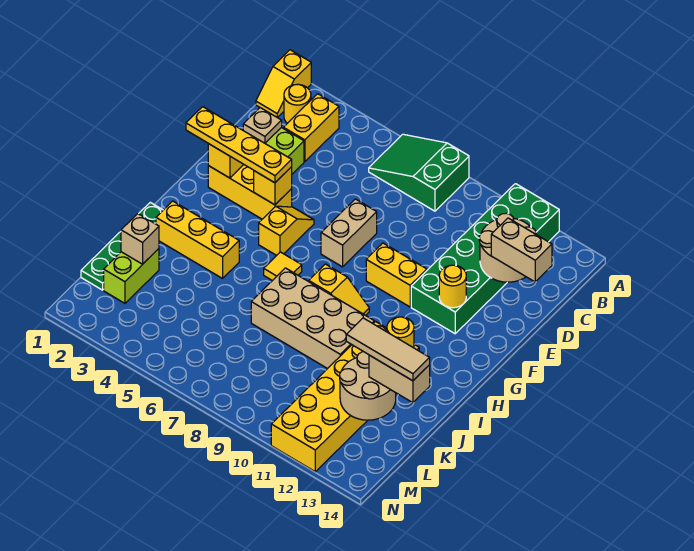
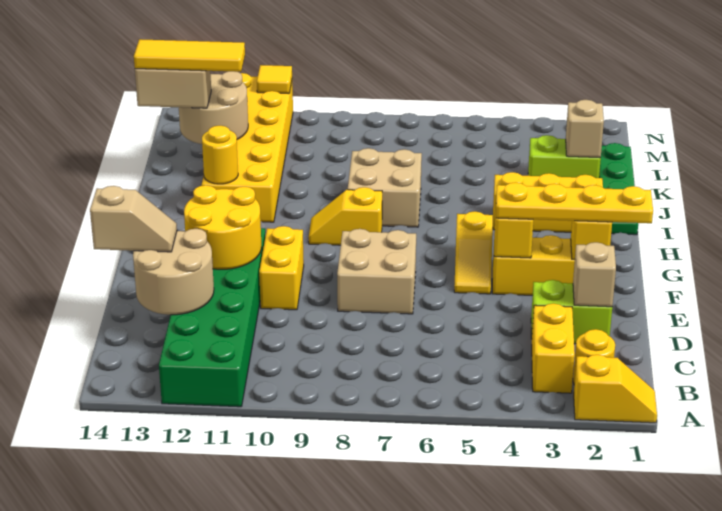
yellow slope A1:B1 level 1 top A -> yellow slope A1:A2 level 1 top 2
green slope A6:B8 level 1 top 8 -> none
tan plate D2 level 2 -> tan brick D2 level 2
tan brick D13:D14 level 3 -> tan slope D13:D14 level 3 top 14
tan brick E7:F7 level 1 -> tan brick E7:F8 level 1
yellow brick F9:F10 level 1 -> yellow brick E10:F10 level 1
yellow round brick F12 level 2 -> yellow round brick E11:F12 level 2
yellow tile H6 level 1 -> yellow tile N11 level 2
tan brick I7:J10 level 1 -> tan brick I7:J8 level 1
lime brick K2:L2 level 1 -> lime brick K2:K3 level 1
tan tile K12:K14 level 4 -> yellow tile K12:K14 level 4

